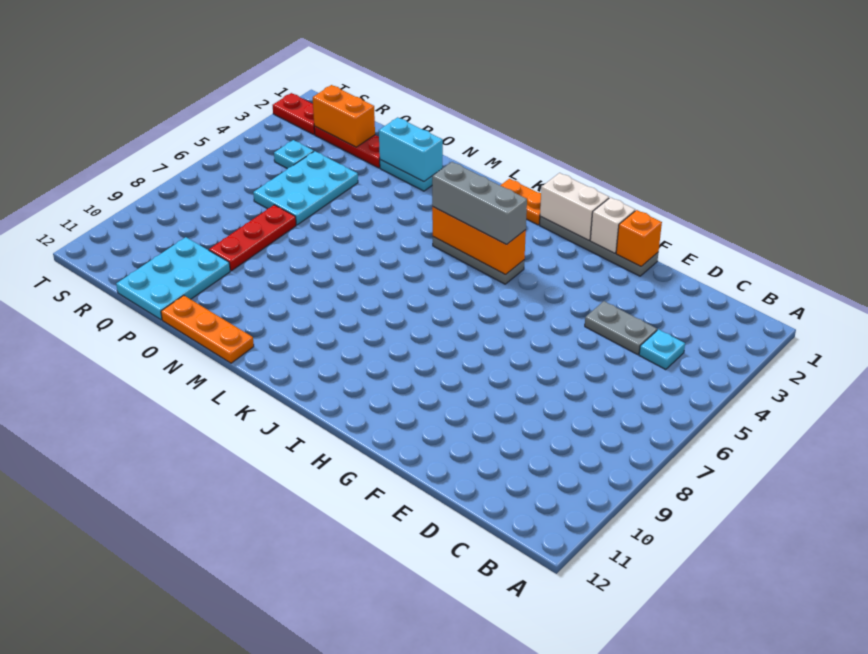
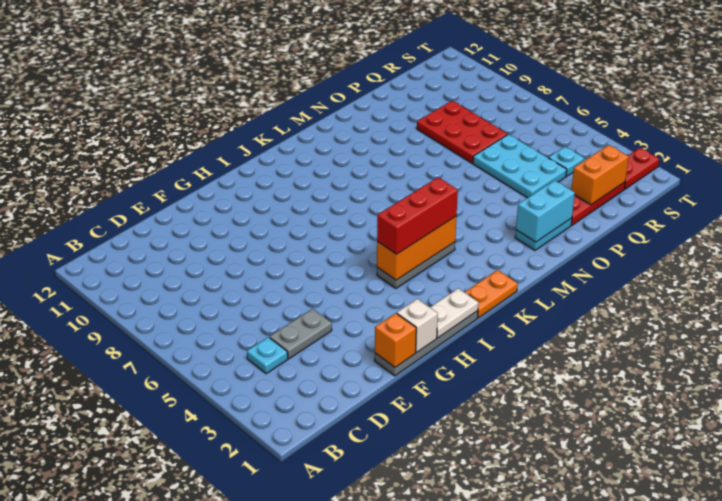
white brick H1:I1 level 2 -> white plate H1:I1 level 2
grey brick I4:K4 level 3 -> red brick I4:K4 level 3
orange plate M12:O12 level 1 -> none
red plate P7:P9 level 1 -> red plate P7:Q9 level 1
cyan plate P10:Q12 level 1 -> none

